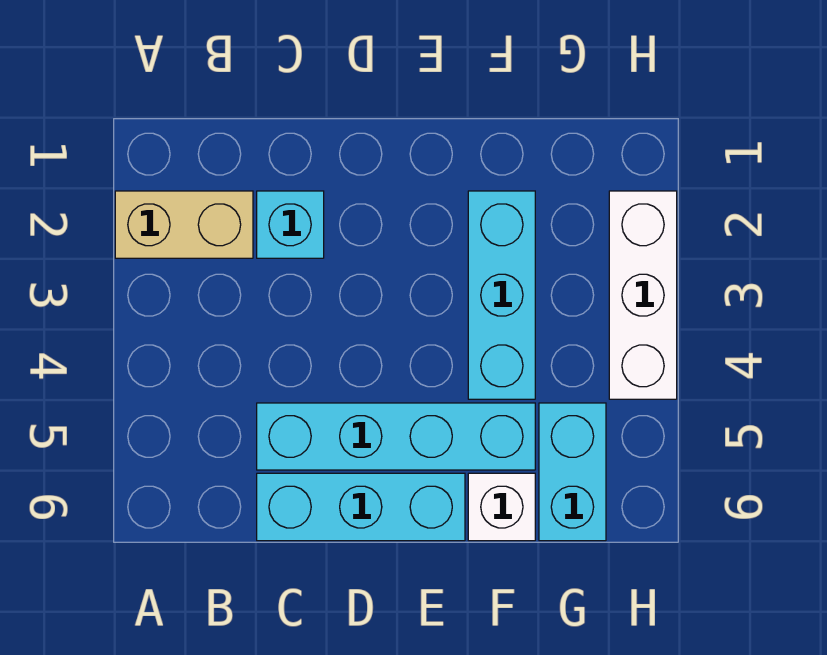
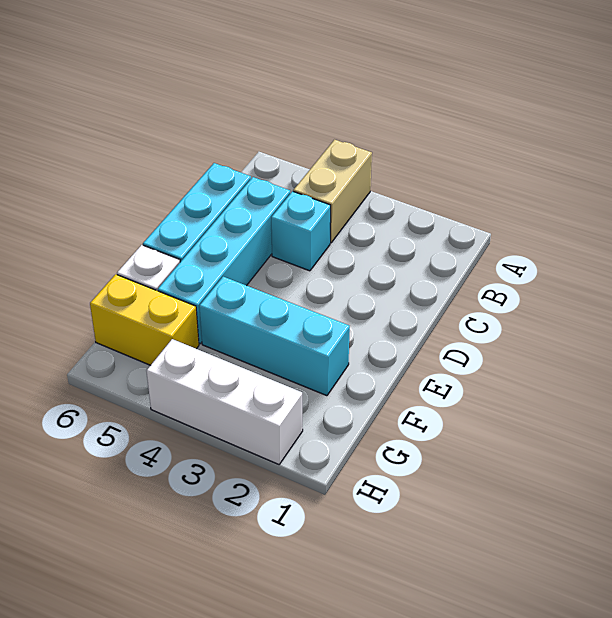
tan brick A2:B2 level 1 -> tan brick A4:B4 level 1
cyan brick C2 level 1 -> cyan brick C4 level 1
cyan brick G5:G6 level 1 -> yellow brick G5:G6 level 1

